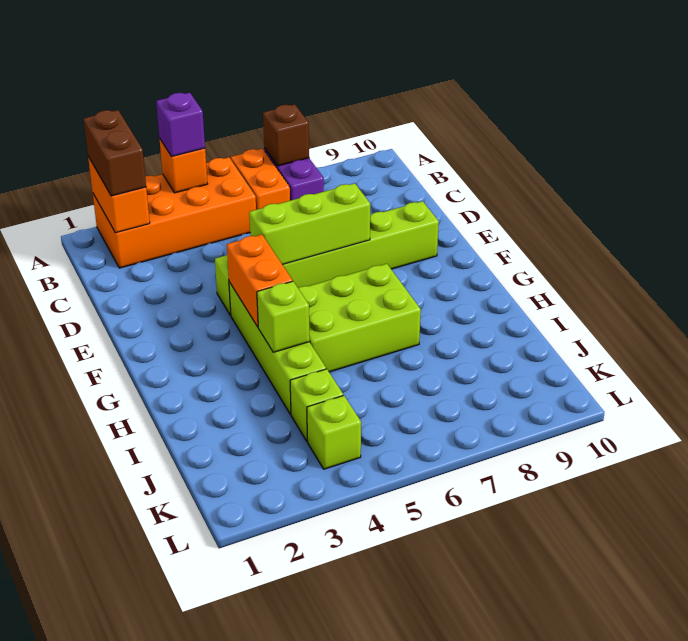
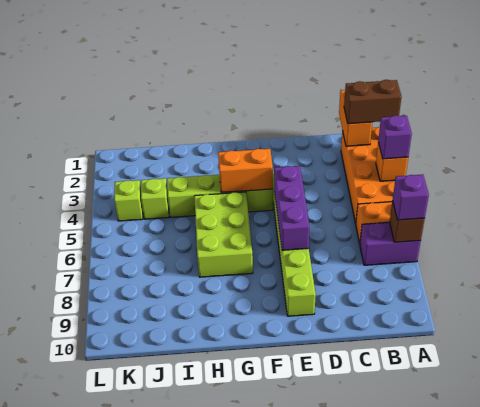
orange brick A2:B2 level 2 -> orange brick B1:B2 level 2
none -> purple brick A7 level 3
lime brick E5:E7 level 2 -> purple brick E5:E7 level 2
lime brick H4 level 2 -> none

